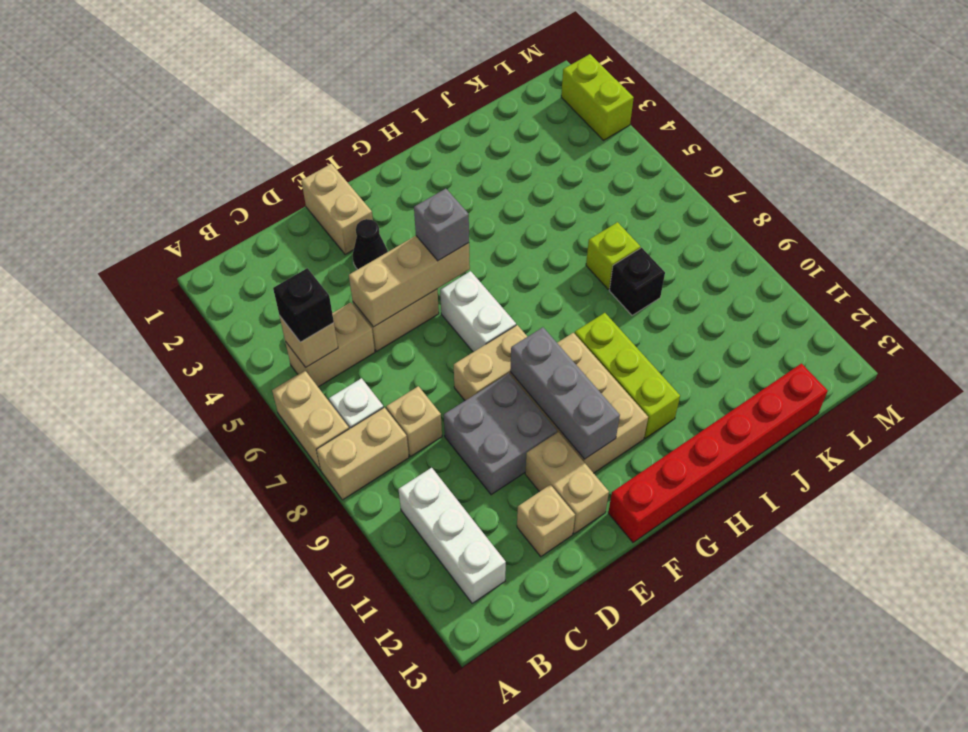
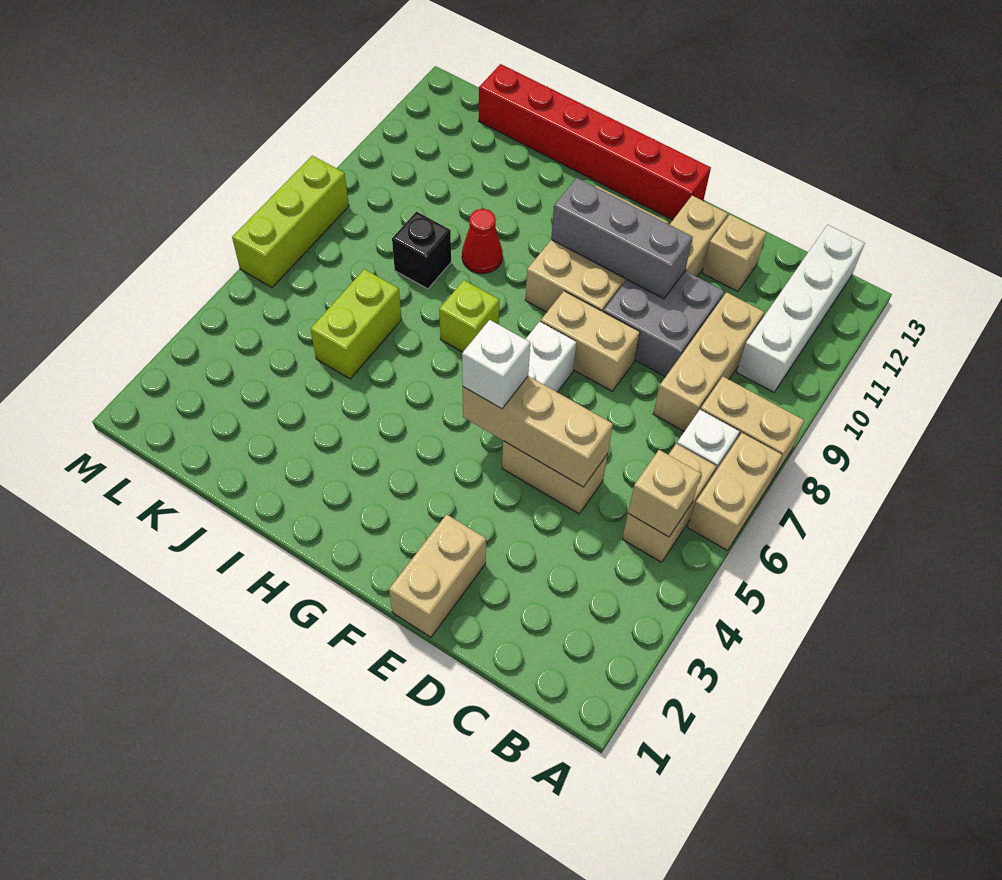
tan brick B5:C5 level 1 -> tan brick B5:B6 level 1
black brick B5 level 3 -> none
white brick B10:B12 level 1 -> white brick B10:B13 level 1
tan brick C8 level 1 -> tan brick C8:C10 level 1
black cone E3 level 1 -> none
grey brick F5 level 3 -> white brick F5 level 3
grey brick F9:F11 level 2 -> grey brick E10:G10 level 2
lime brick H9:H11 level 1 -> lime brick M6:M8 level 1
none -> red cone I9 level 1
lime brick J7 level 1 -> lime brick H7 level 1
lime brick M2:M3 level 1 -> lime brick J5:J6 level 1

